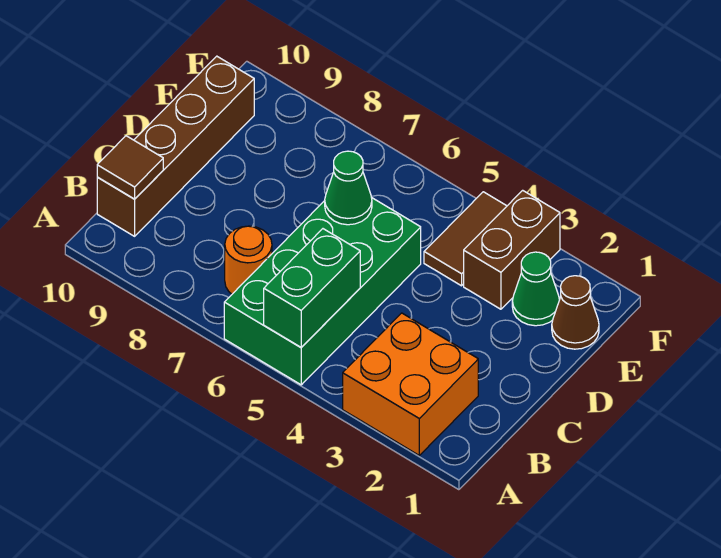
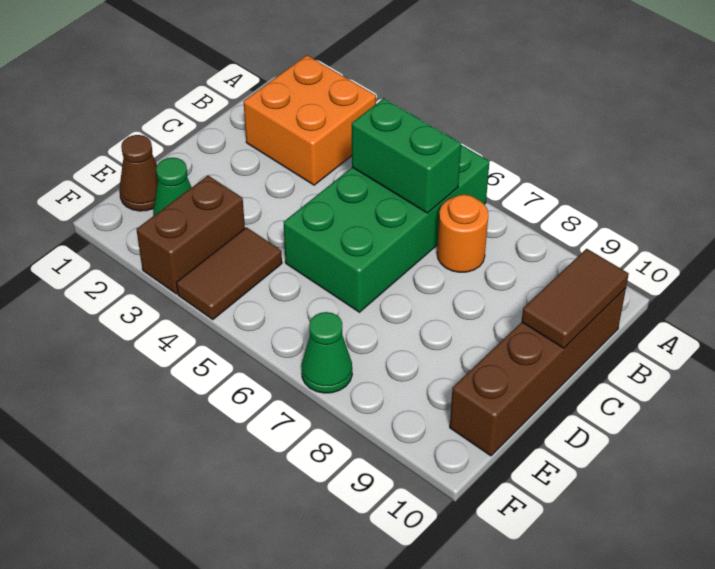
green brick A5:B5 level 2 -> green brick B5:B6 level 2
brown tile B10 level 2 -> brown tile B10:C10 level 2
green cone D6 level 2 -> green cone F7 level 1

